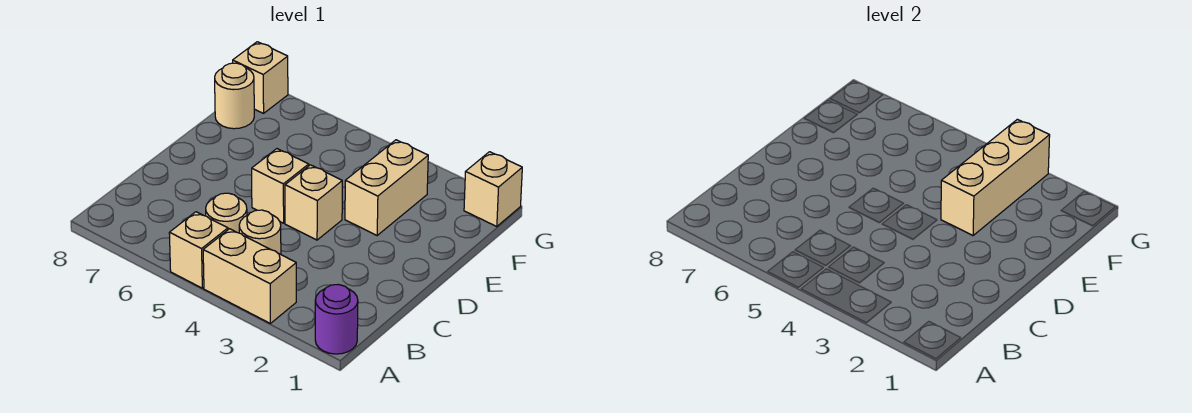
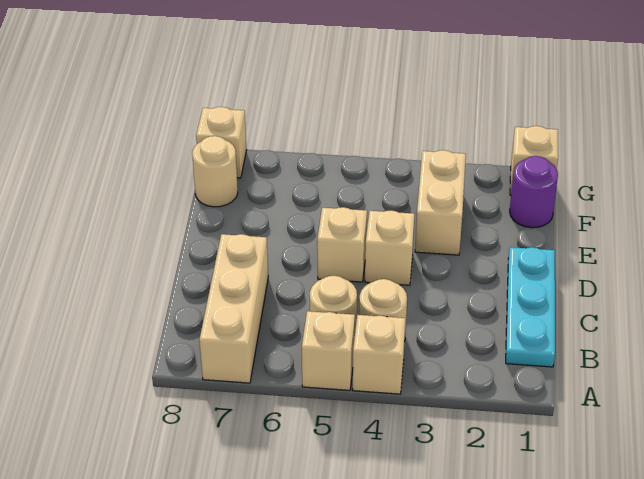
purple round brick A1 level 1 -> purple round brick F1 level 1
tan brick A3:A4 level 1 -> tan brick A4 level 1
none -> cyan plate B1:D1 level 1
tan brick E3:G3 level 2 -> tan brick A7:C7 level 1

